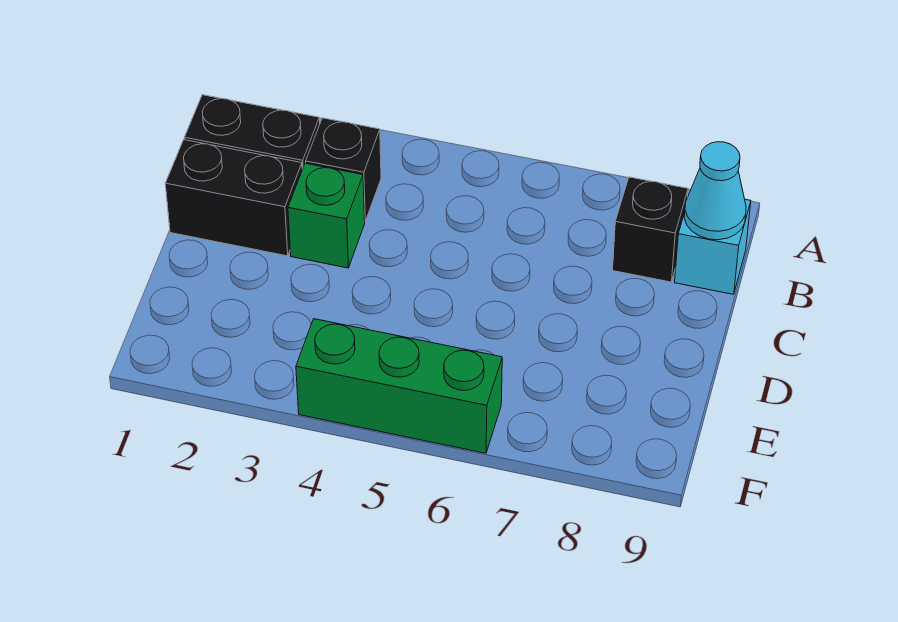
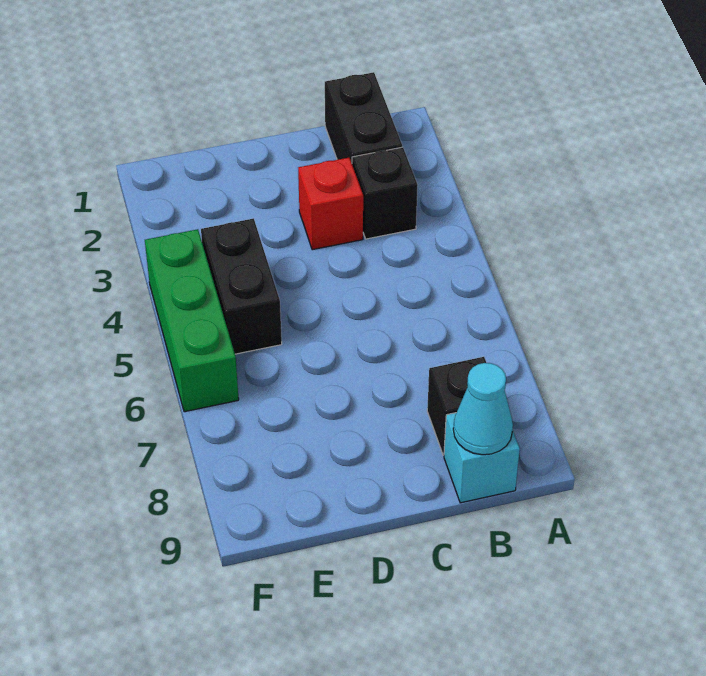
black brick C1:C2 level 1 -> black brick E4:E5 level 1
green brick C3 level 1 -> red brick C3 level 1

